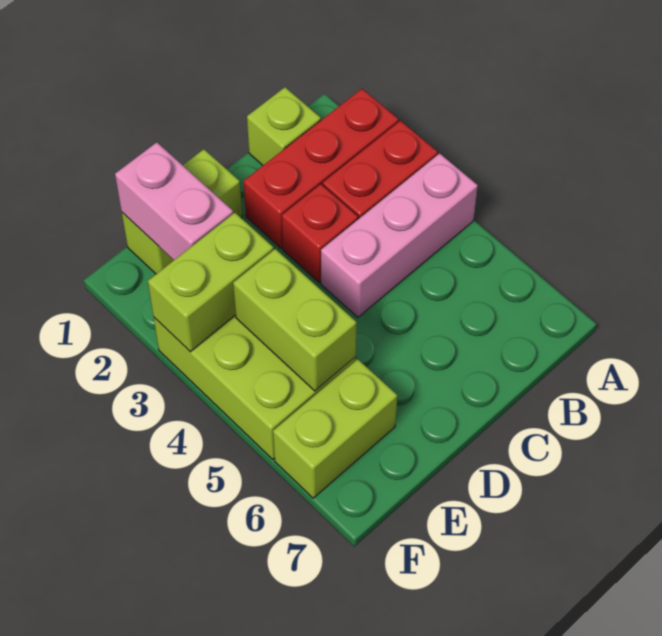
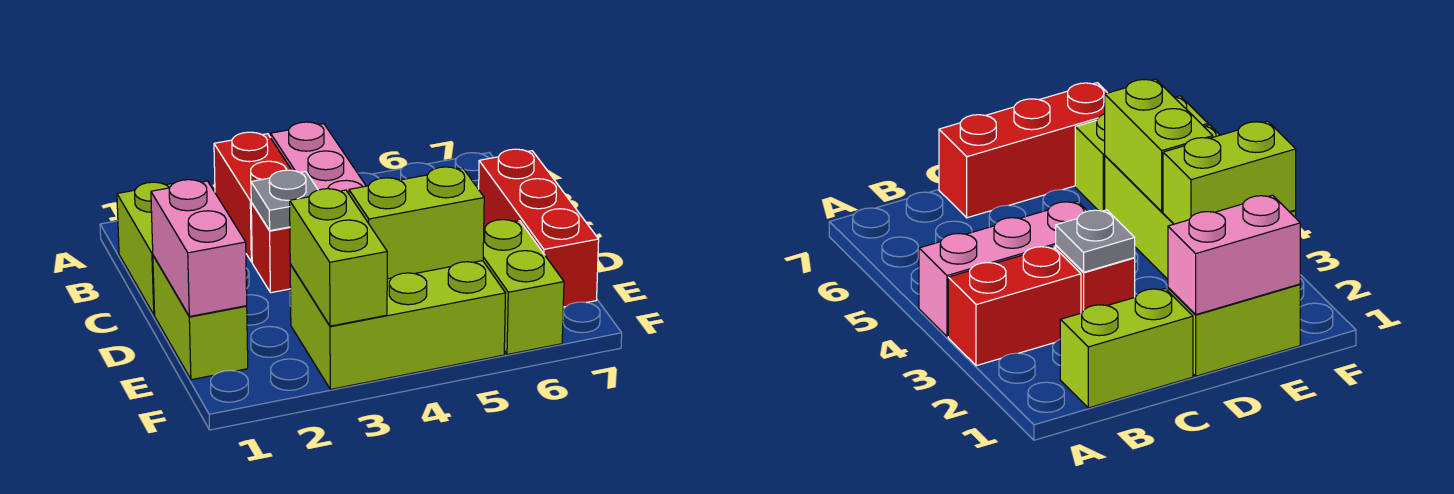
red brick A2:C2 level 1 -> red brick C7:E7 level 1
lime brick B1 level 1 -> lime brick B1:C1 level 1
none -> grey plate C3 level 2
pink brick E1:E2 level 2 -> pink brick D1:E1 level 2

